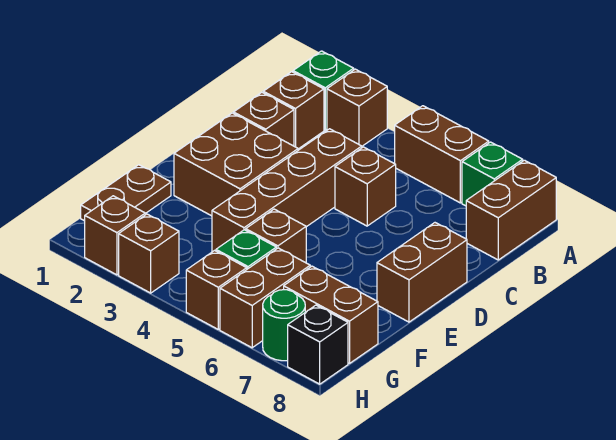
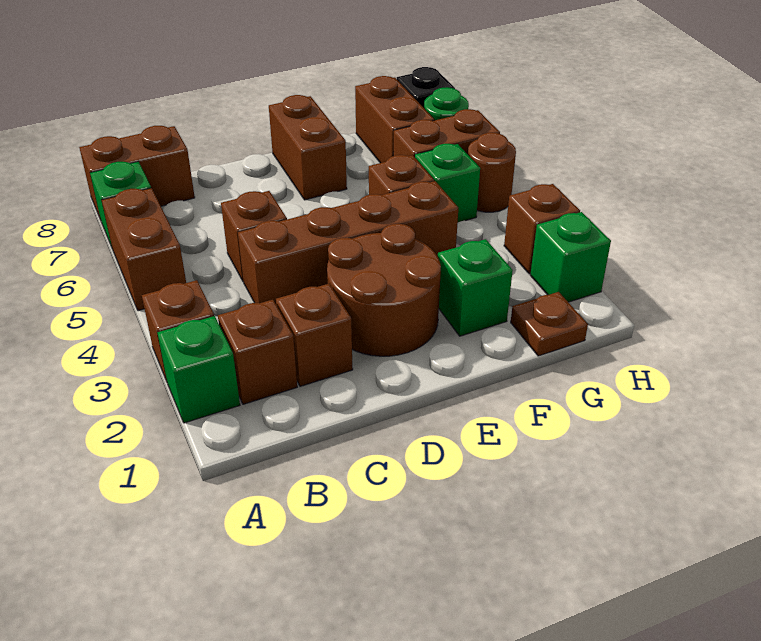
brown brick D2:E3 level 1 -> brown round brick D2:E3 level 1
brown brick D8:E8 level 1 -> brown brick E7:E8 level 1
brown plate F1:G1 level 1 -> brown plate G1 level 1
none -> green brick F2 level 1
brown brick H2 level 1 -> green brick H2 level 1
brown brick H5 level 1 -> brown round brick H5 level 1

